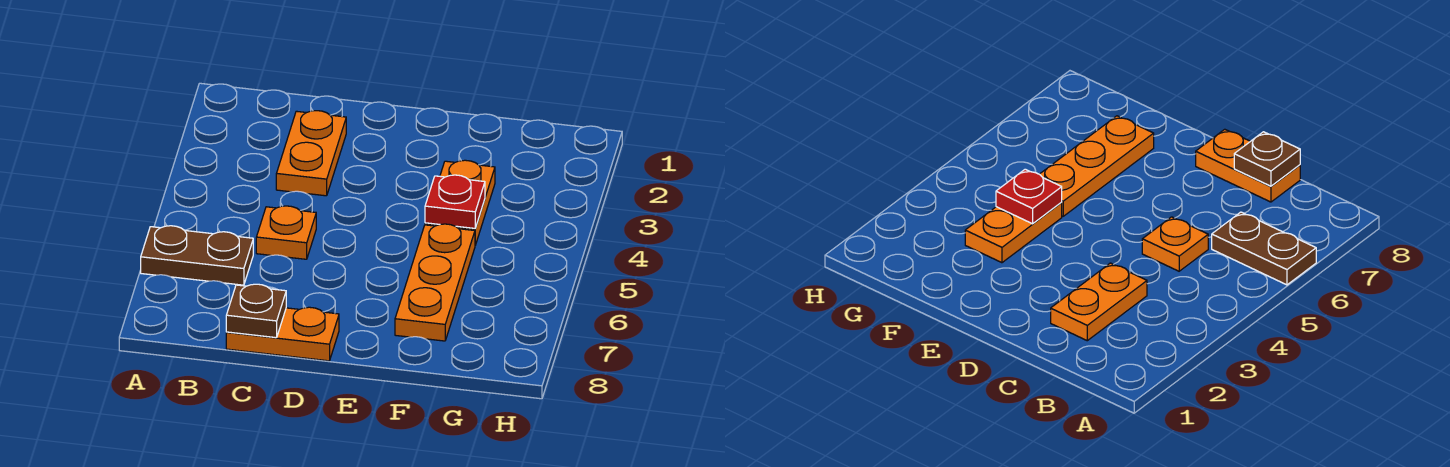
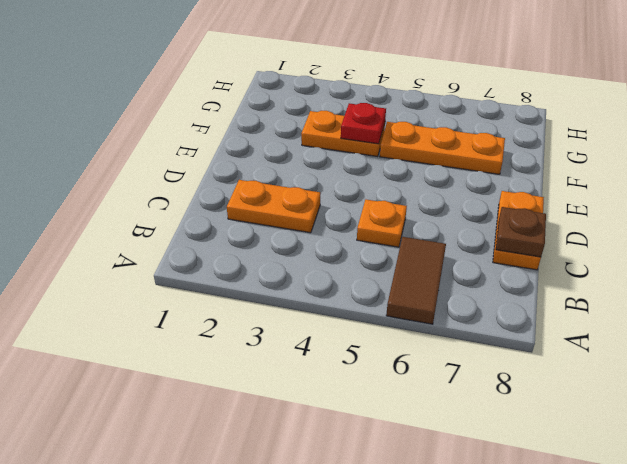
brown plate A6:B6 level 1 -> brown tile A6:B6 level 1

